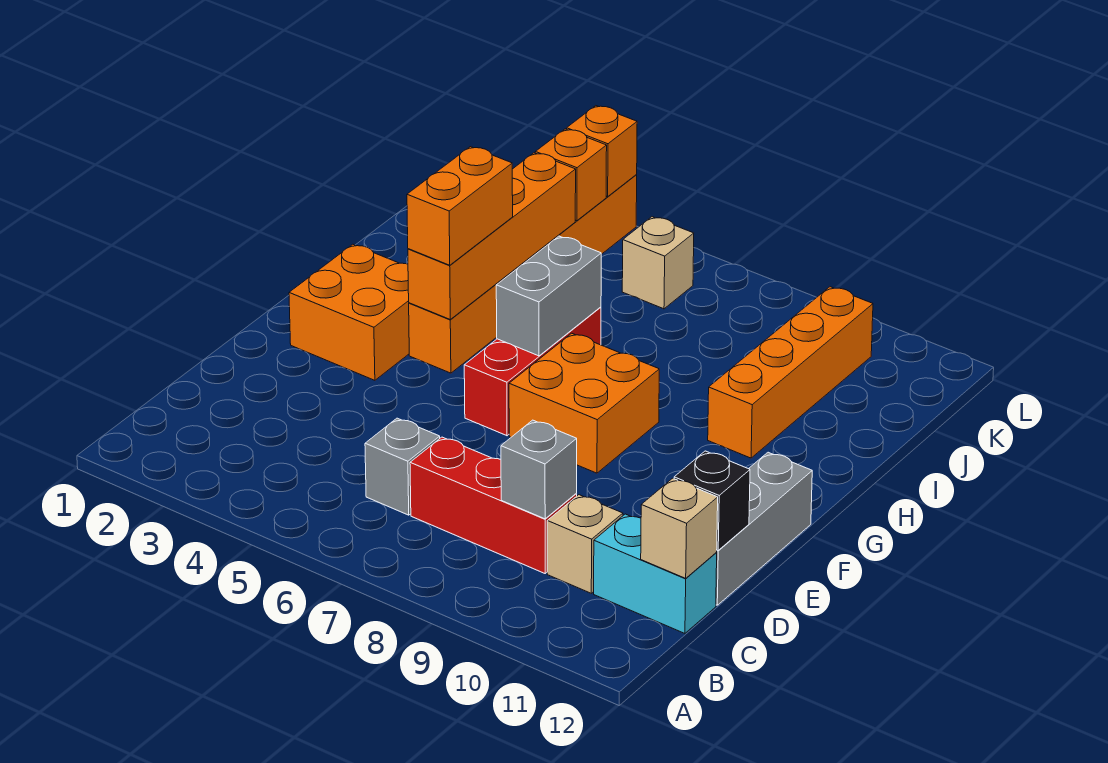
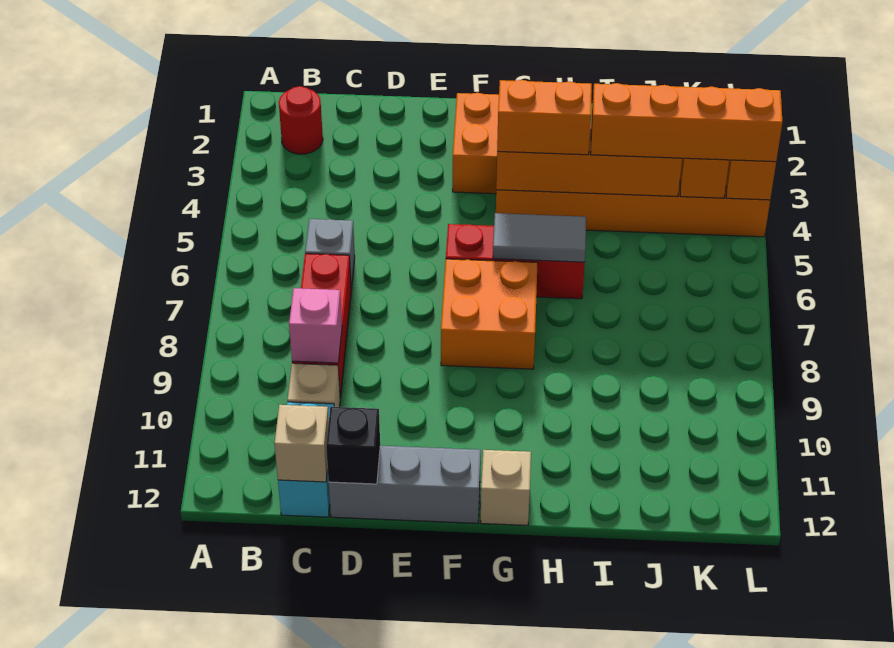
none -> red round brick B2 level 1
grey brick C9 level 2 -> pink brick C9 level 2
grey brick G6:H6 level 2 -> grey tile G6:H6 level 2
orange brick H10:K10 level 1 -> orange brick I4:L4 level 3
tan brick K6 level 1 -> tan brick G12 level 1

